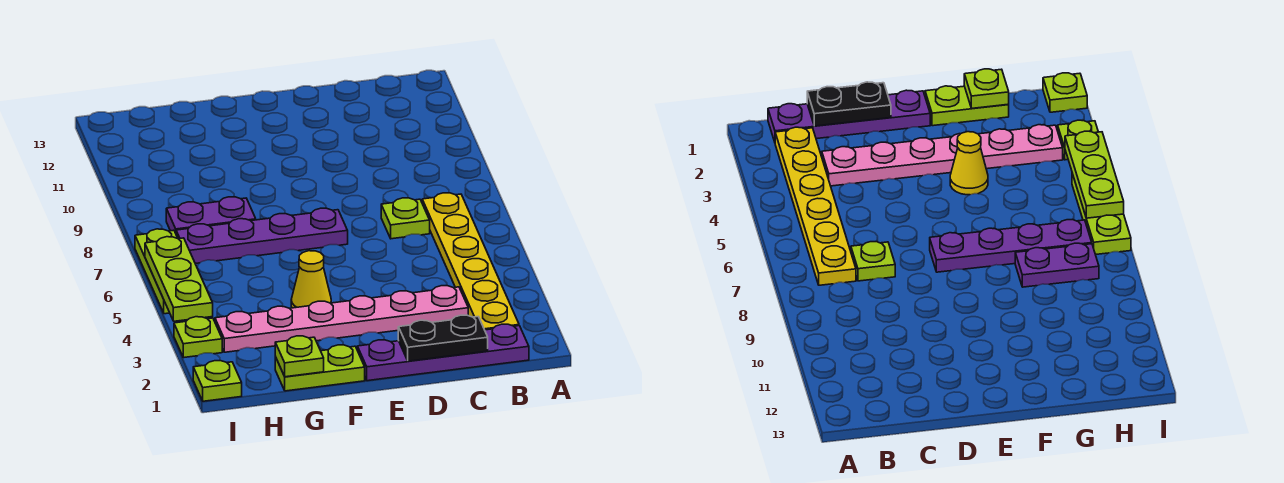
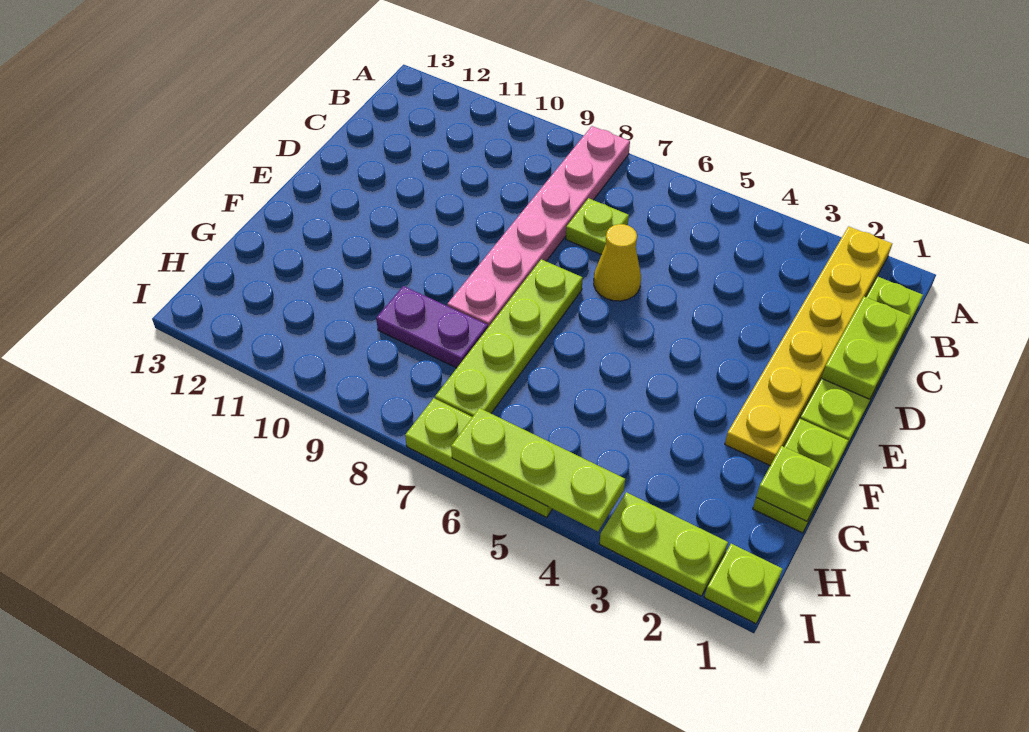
purple plate B1:E1 level 1 -> lime plate B1:E1 level 1
yellow plate B2:B7 level 1 -> yellow plate A2:F2 level 1
black plate C1:D1 level 2 -> lime plate C1:D1 level 2
pink plate C3:H3 level 1 -> pink plate A8:F8 level 1
purple plate E7:H7 level 1 -> lime plate E7:H7 level 1
yellow cone F4 level 1 -> yellow cone D6 level 1
purple plate G8:H8 level 1 -> purple plate G8:G9 level 1
lime plate I3 level 1 -> lime plate I2:I3 level 1

